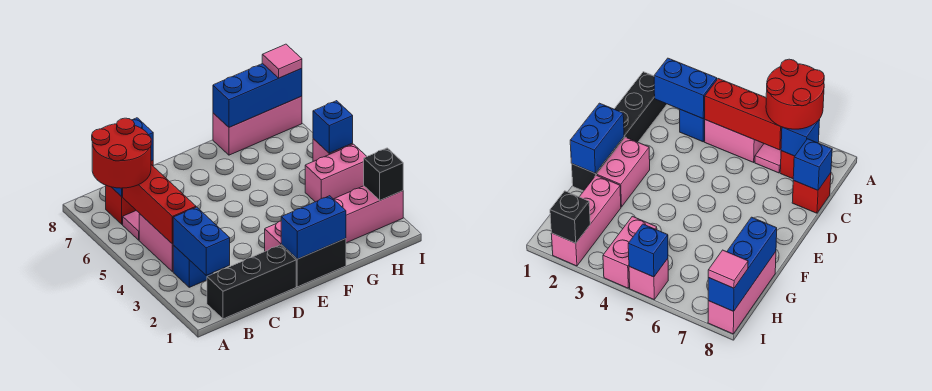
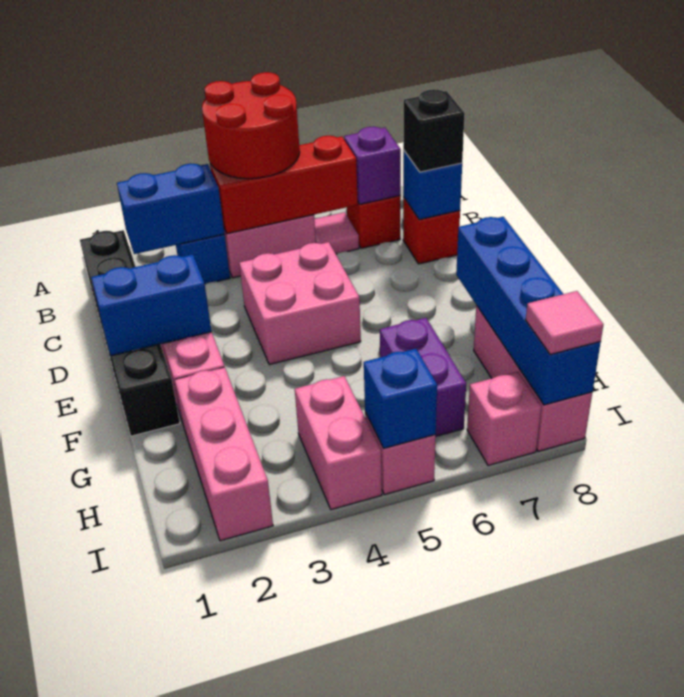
red round brick A6:B7 level 3 -> red round brick A4:B5 level 3
blue brick B7 level 2 -> purple brick B7 level 2
none -> pink brick D4:E5 level 1
blue brick E1:F1 level 2 -> blue brick E1:E2 level 2
none -> purple brick G6:H6 level 1
blue brick G8:I8 level 2 -> blue brick F8:I8 level 2
black brick I2 level 2 -> black brick C8 level 3
none -> pink brick I7 level 1

